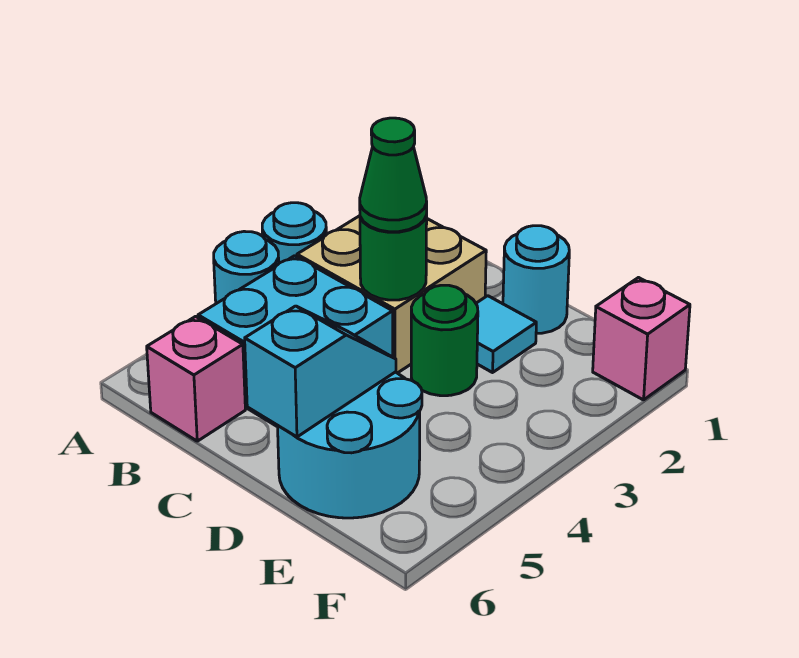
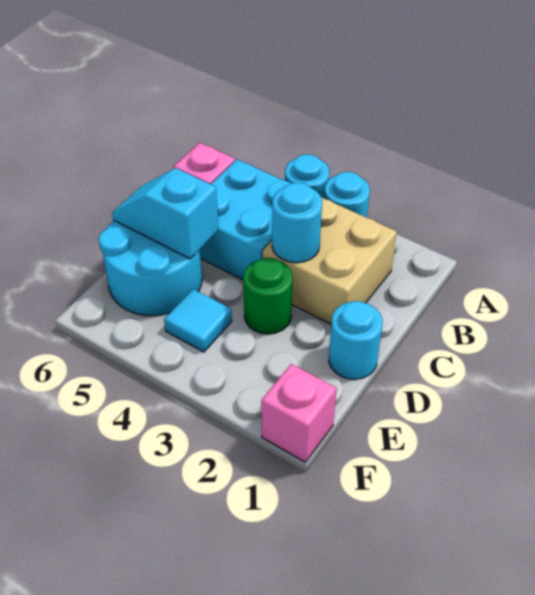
green round brick C3 level 2 -> cyan round brick C3 level 2
green cone C3 level 3 -> none
cyan tile D2 level 1 -> cyan tile E4 level 1
cyan slope D5:D6 level 2 top 6 -> cyan slope D5:D6 level 2 top 5

